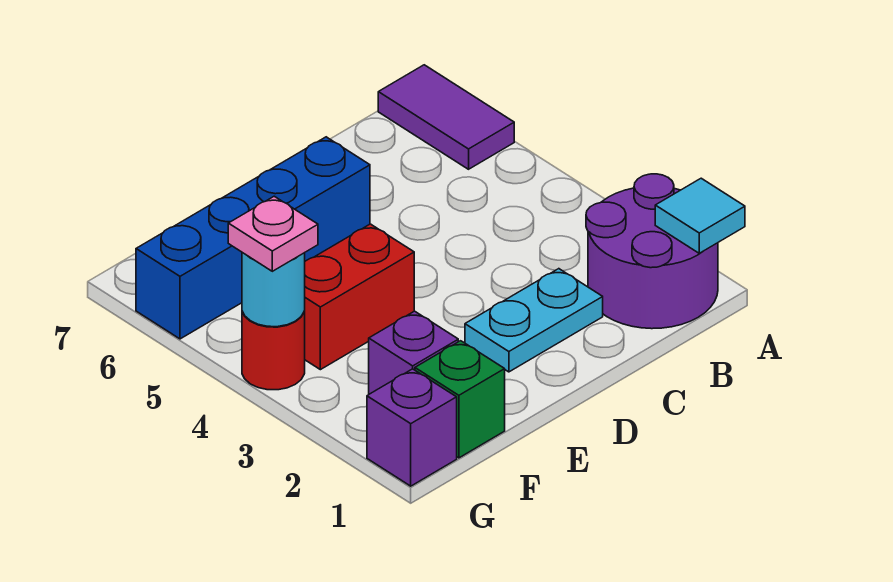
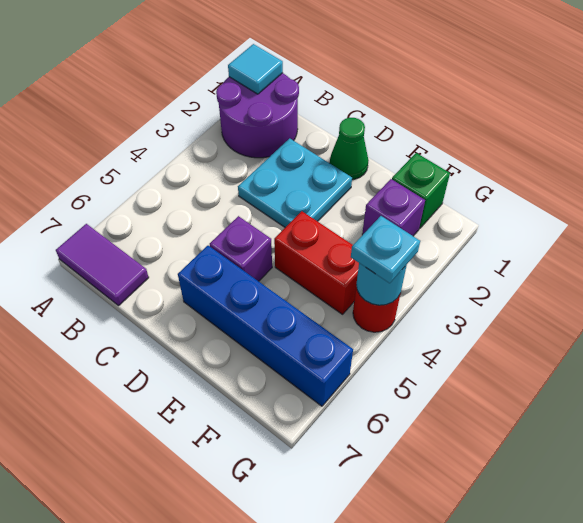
purple tile A6:A7 level 1 -> purple tile A7:B7 level 1
cyan plate C2:D2 level 1 -> cyan plate C2:D3 level 1
none -> green cone D1 level 1
purple brick G1 level 1 -> purple brick D5 level 1
pink plate G4 level 3 -> cyan plate G4 level 3

